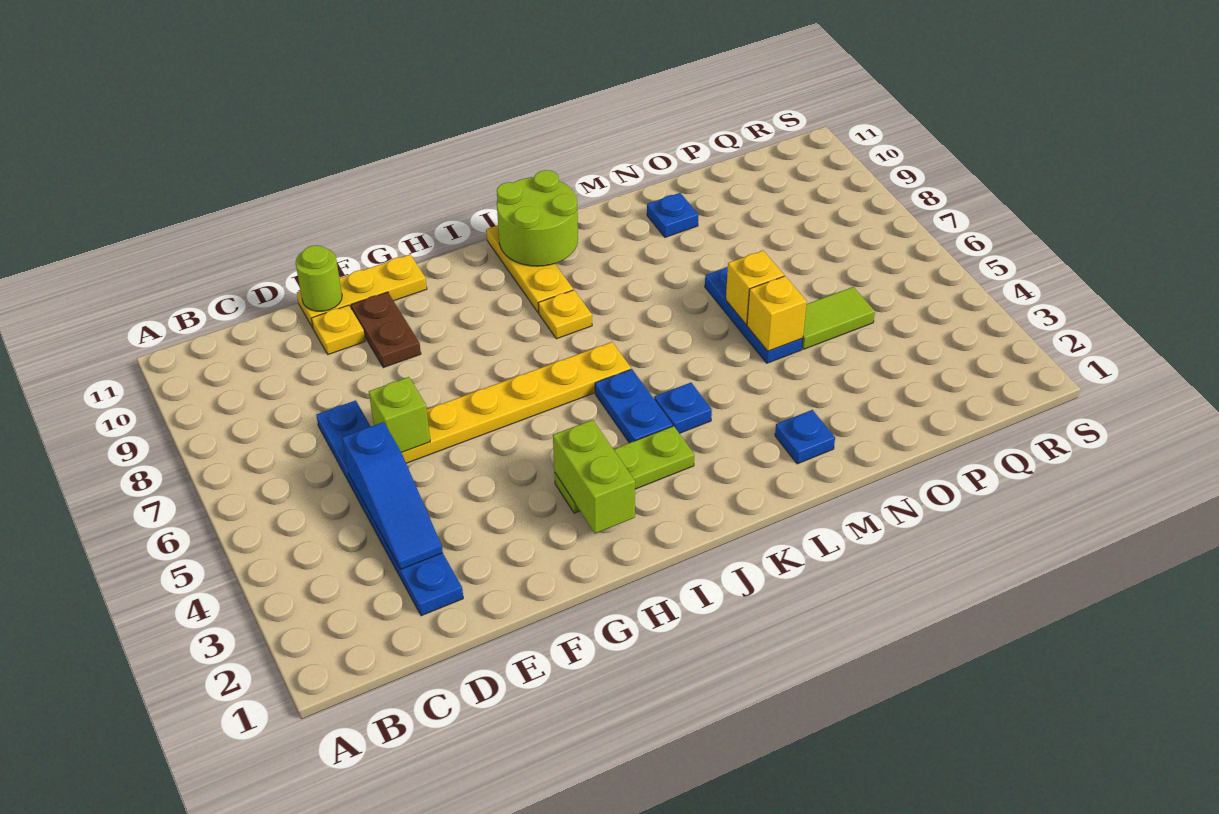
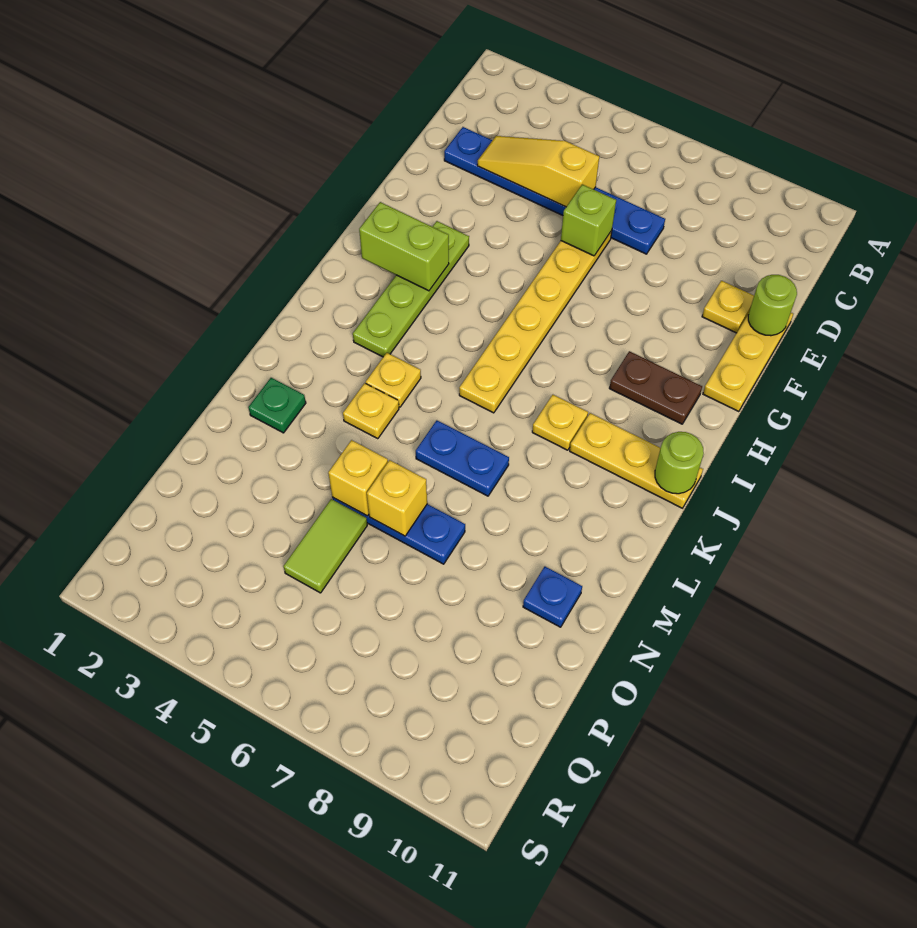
blue slope D3:D5 level 2 top 5 -> yellow slope D3:D5 level 2 top 5
brown plate F9:F10 level 1 -> brown plate H9:H10 level 1
lime plate H3:J3 level 1 -> lime plate G3:J3 level 1
blue plate J4:J5 level 1 -> blue plate L6:L7 level 1
lime round brick J10:K11 level 2 -> lime round brick J11 level 2
blue plate K4 level 1 -> yellow plate K4 level 1
none -> yellow plate L4 level 1
blue plate M2 level 1 -> green plate M2 level 1

